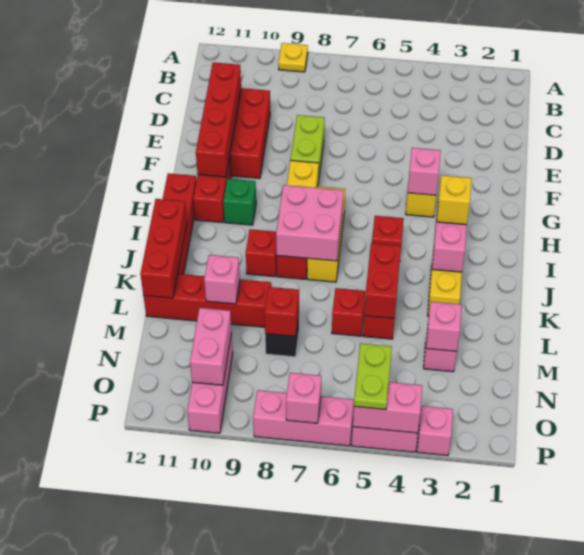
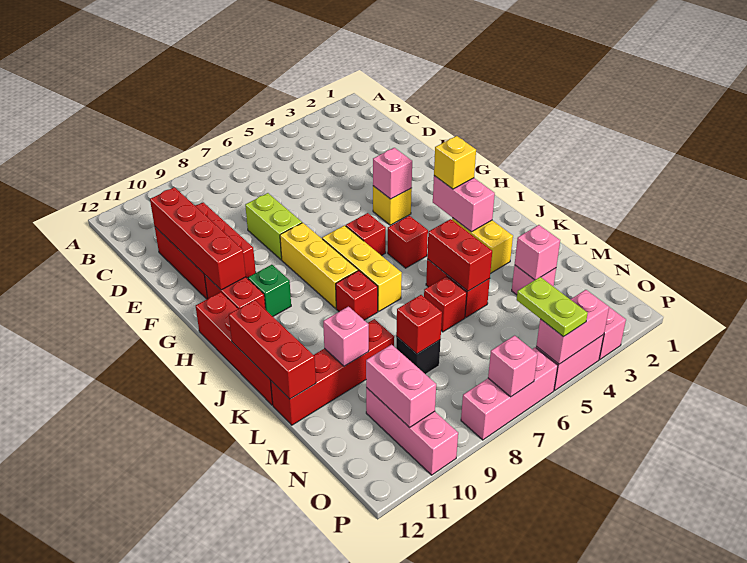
yellow plate A9 level 1 -> none
pink brick I7:J8 level 2 -> none
red brick J9 level 1 -> red brick H6 level 1

